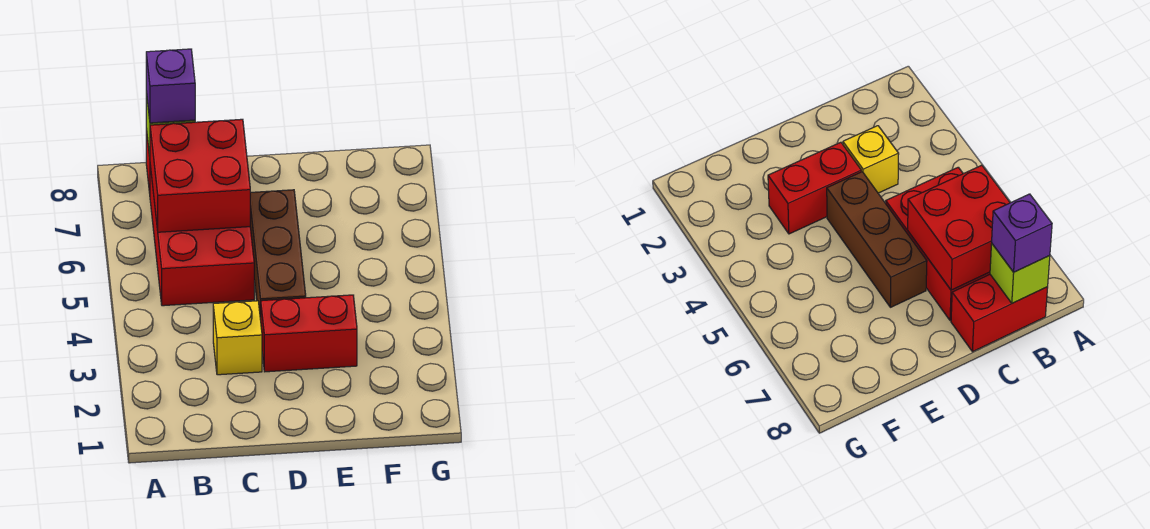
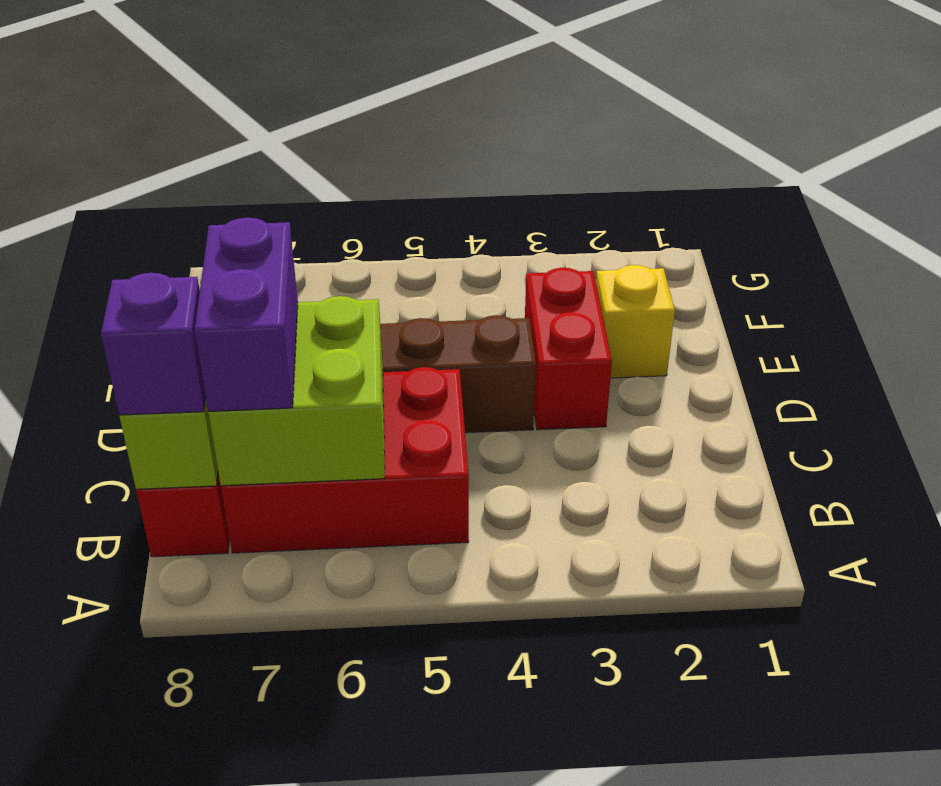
red brick B6:C7 level 2 -> lime brick B6:C7 level 2
none -> purple brick B7:C7 level 3
yellow brick C3 level 1 -> yellow brick E2 level 1

